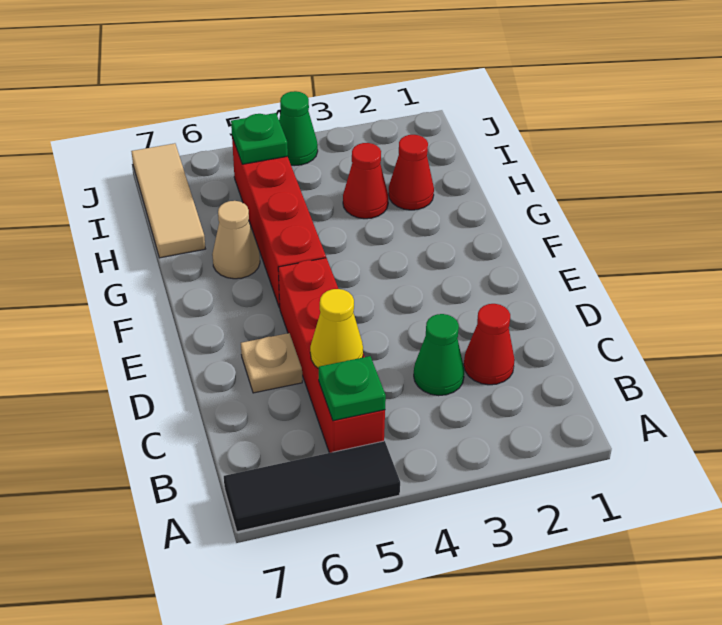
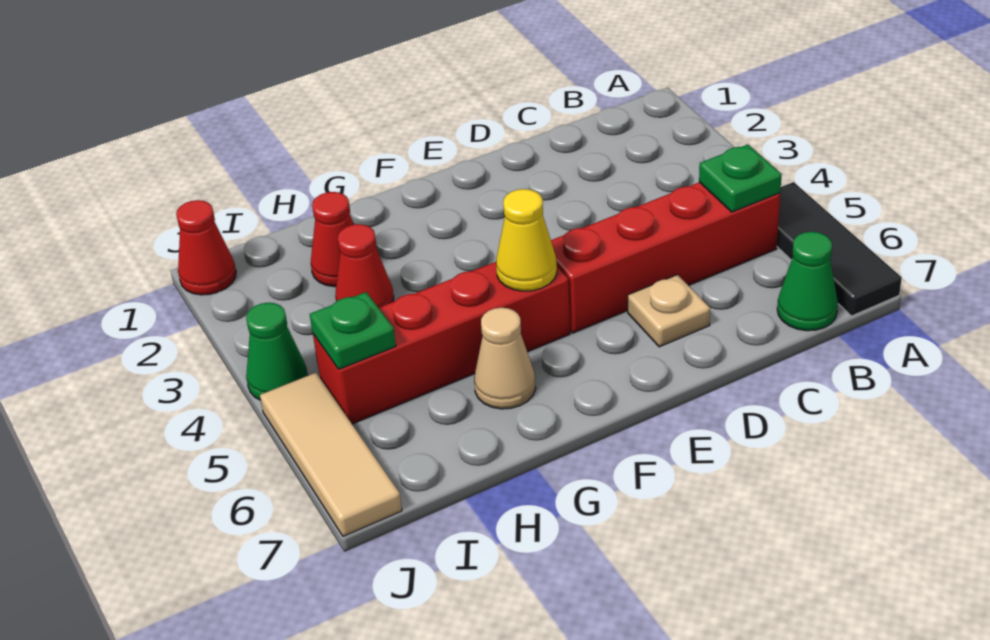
red cone C2 level 1 -> red cone J1 level 1
green cone C3 level 1 -> green cone B7 level 1
yellow cone C5 level 2 -> yellow cone F5 level 2
tan tile H7:J7 level 1 -> tan tile J5:J7 level 1

